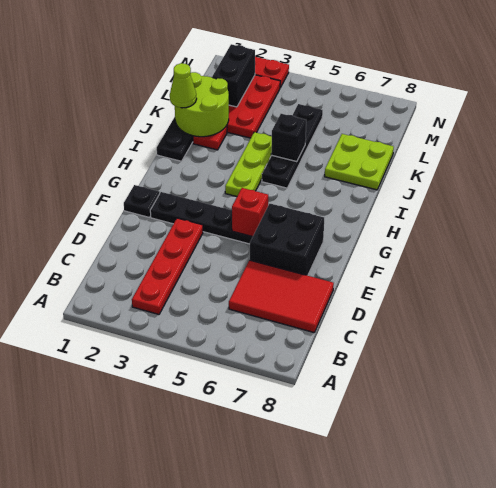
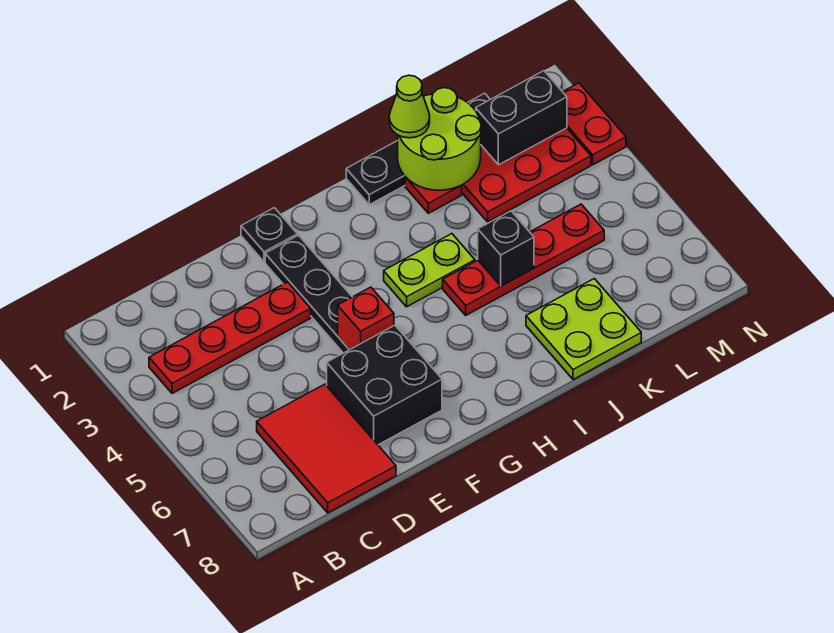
lime plate H4:J4 level 1 -> lime plate H4:I4 level 1
black plate I5:L5 level 1 -> red plate I5:L5 level 1

